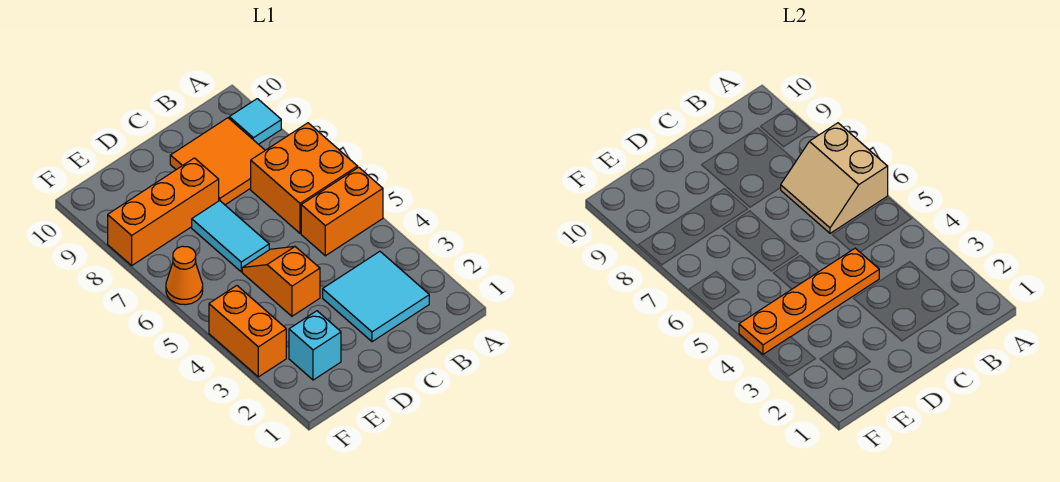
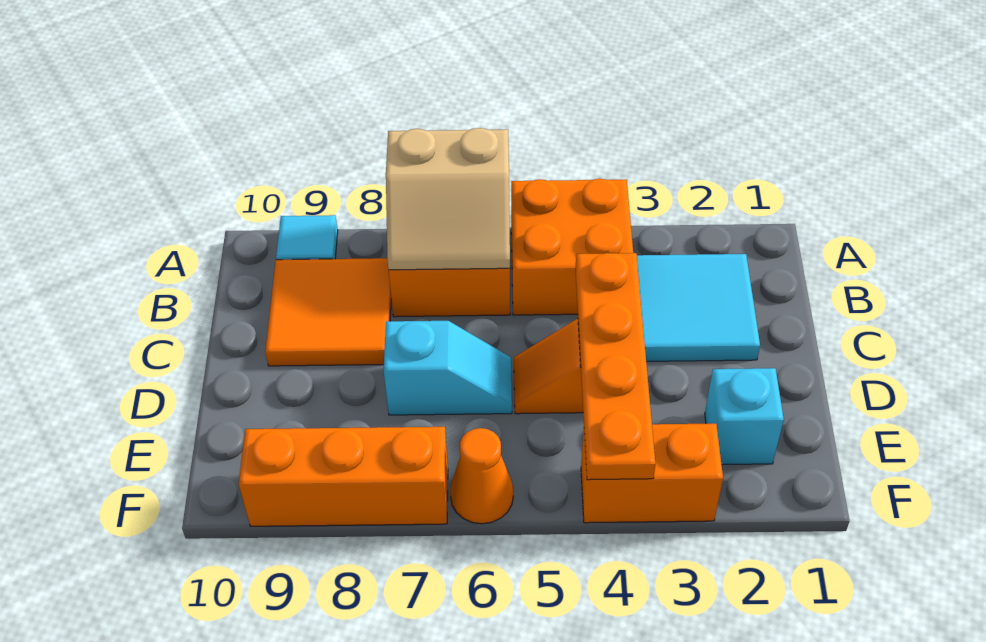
orange brick A5:B5 level 1 -> orange brick A4:B5 level 1
cyan tile D6:D7 level 1 -> cyan slope D6:D7 level 1 top 7
orange brick D8:F8 level 1 -> orange brick F7:F9 level 1

